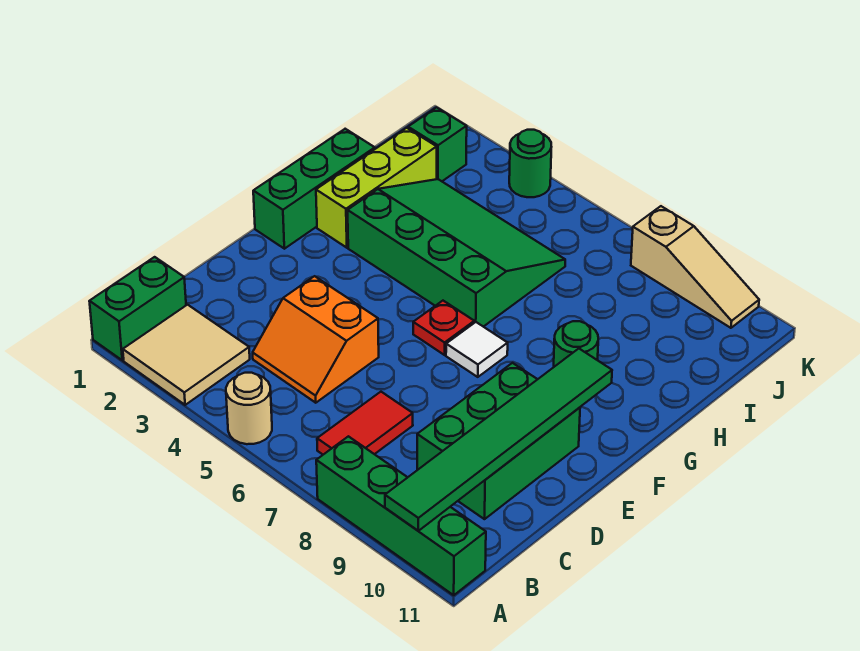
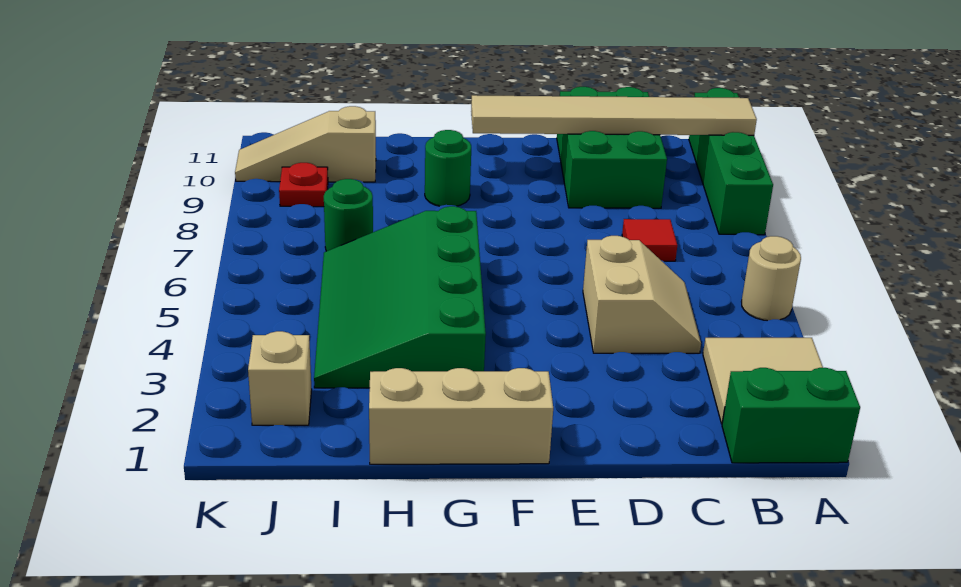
green tile A10:F10 level 2 -> tan tile A10:F10 level 2
red tile B7:C7 level 1 -> red tile C7 level 1
orange slope C4:D5 level 1 top D -> tan slope C4:D5 level 1 top D
green brick C9:E10 level 1 -> green brick C9:D11 level 1
green brick F1:H1 level 1 -> tan brick F1:H1 level 1
red plate F6 level 1 -> red plate J9 level 1
white tile F7 level 1 -> none
lime brick G2:I2 level 1 -> none
green brick J2 level 1 -> tan brick J2 level 1
green round brick K4 level 1 -> green round brick I7 level 1
tan slope K8:K10 level 1 top 8 -> tan slope I10:K10 level 1 top I

